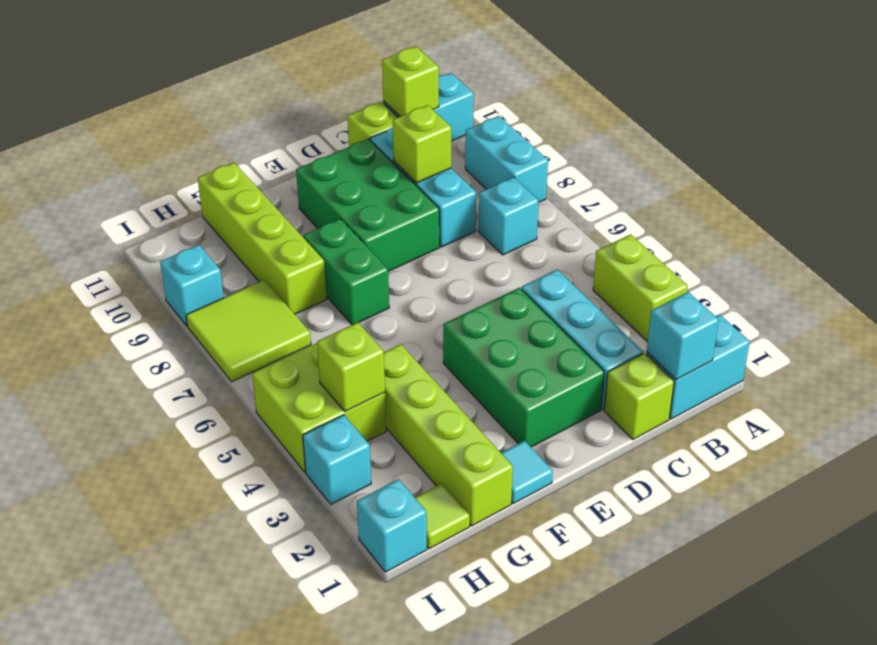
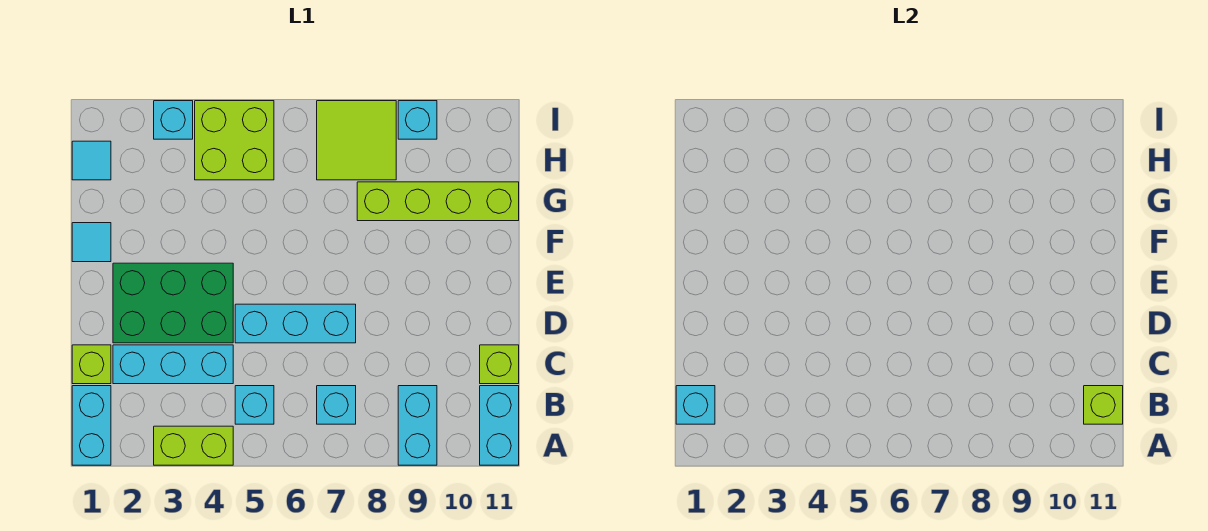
cyan brick A8:A9 level 1 -> cyan brick A9:B9 level 1
cyan brick C8:C10 level 1 -> cyan brick D5:D7 level 1
lime brick C9 level 2 -> none
green brick D8:E10 level 1 -> none
green brick F7:F8 level 1 -> none
lime brick G1:G4 level 1 -> none
lime tile H1 level 1 -> cyan tile H1 level 1
lime brick H4 level 2 -> none
cyan brick I1 level 1 -> cyan brick B5 level 1

